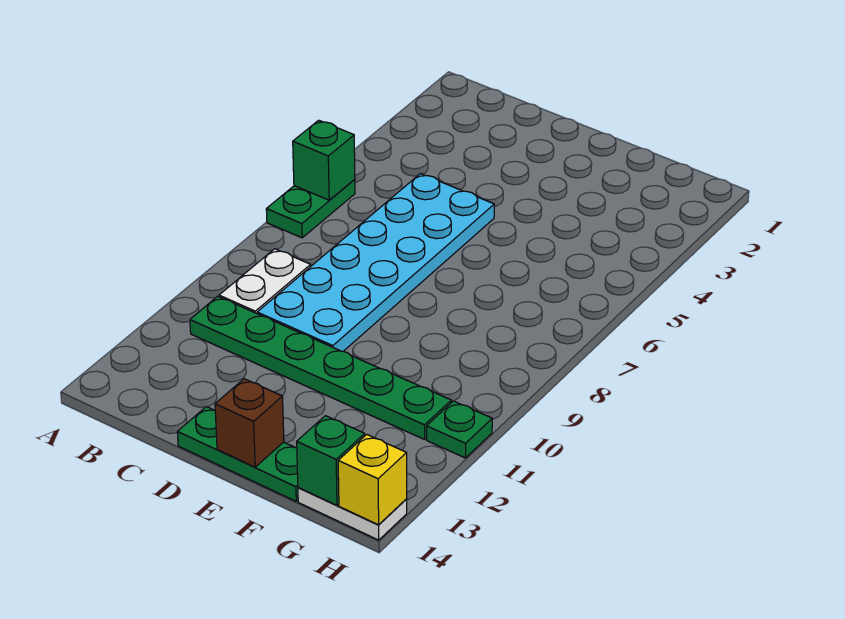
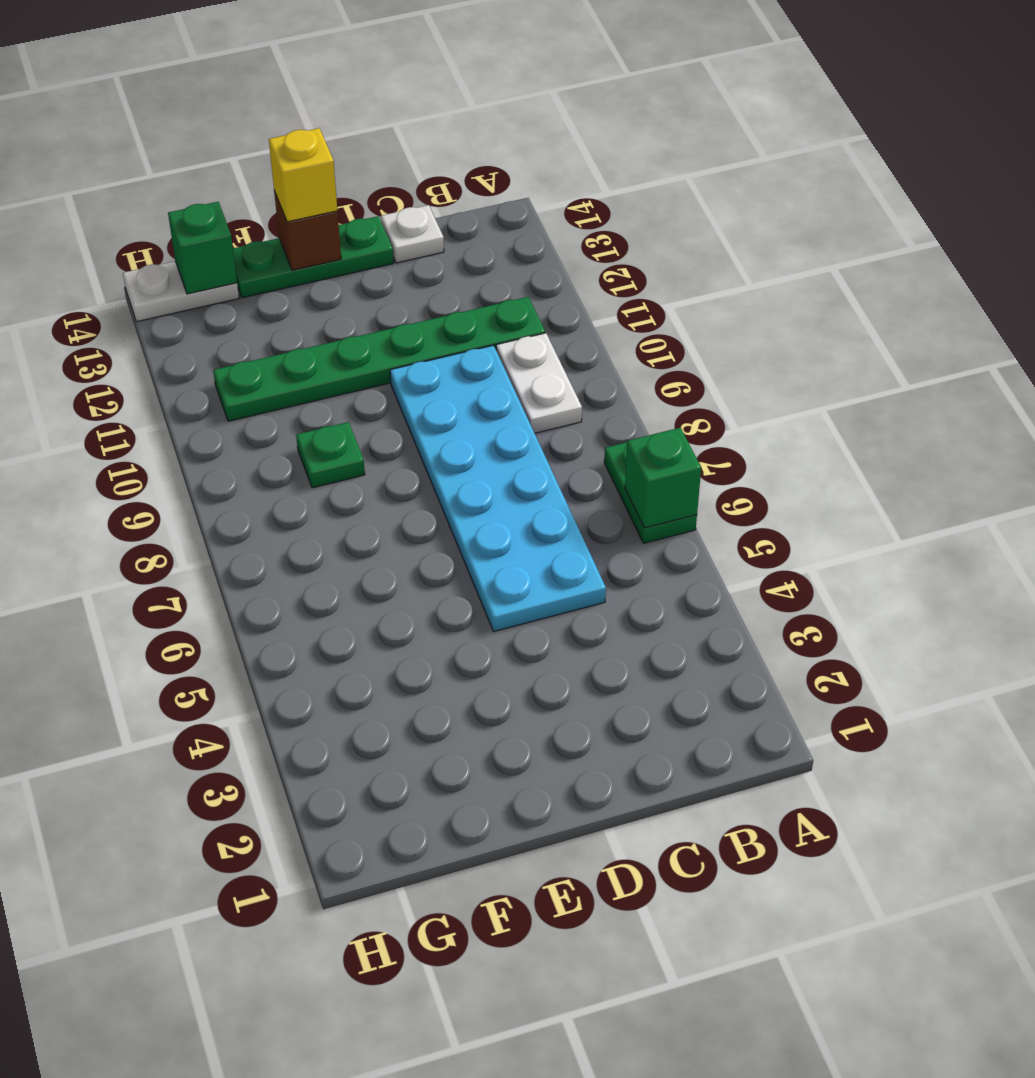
none -> white plate C14 level 1
green plate H11 level 1 -> green plate F9 level 1
yellow brick H14 level 2 -> yellow brick E14 level 3

